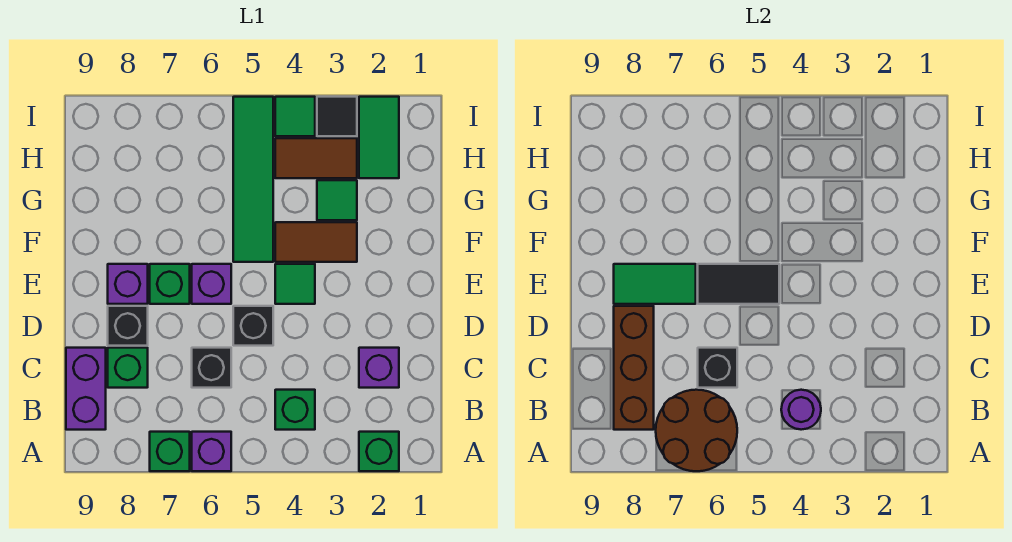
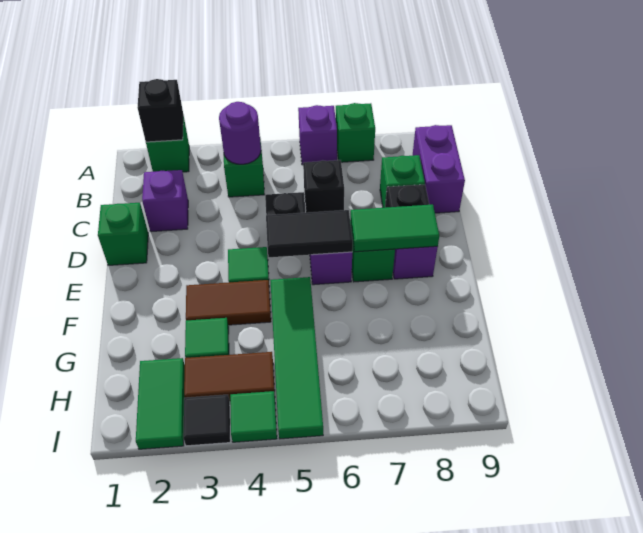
brown round brick A6:B7 level 2 -> none
brown brick B8:D8 level 2 -> none
black brick C6 level 2 -> black brick A2 level 2
none -> green brick D1 level 1

